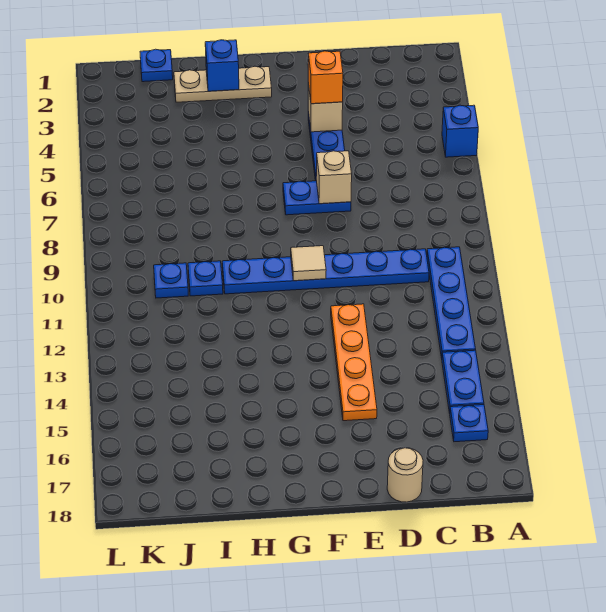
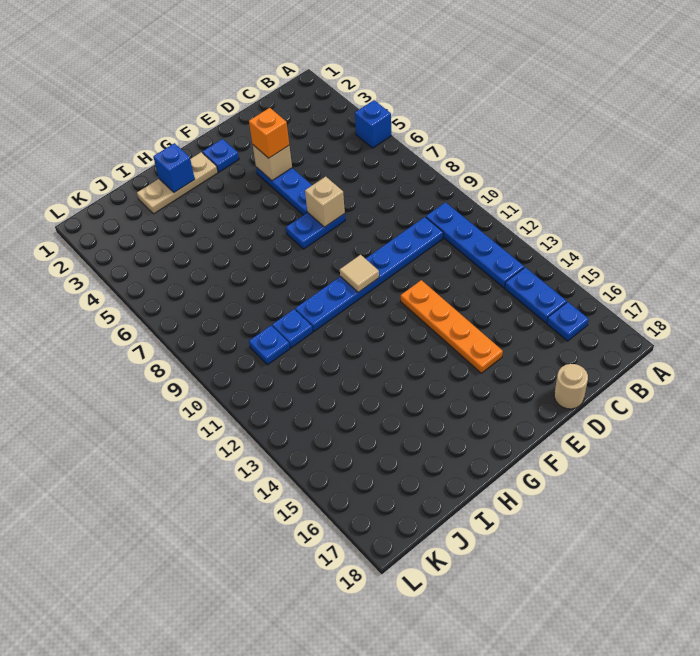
blue plate J1 level 1 -> blue plate F2 level 1

